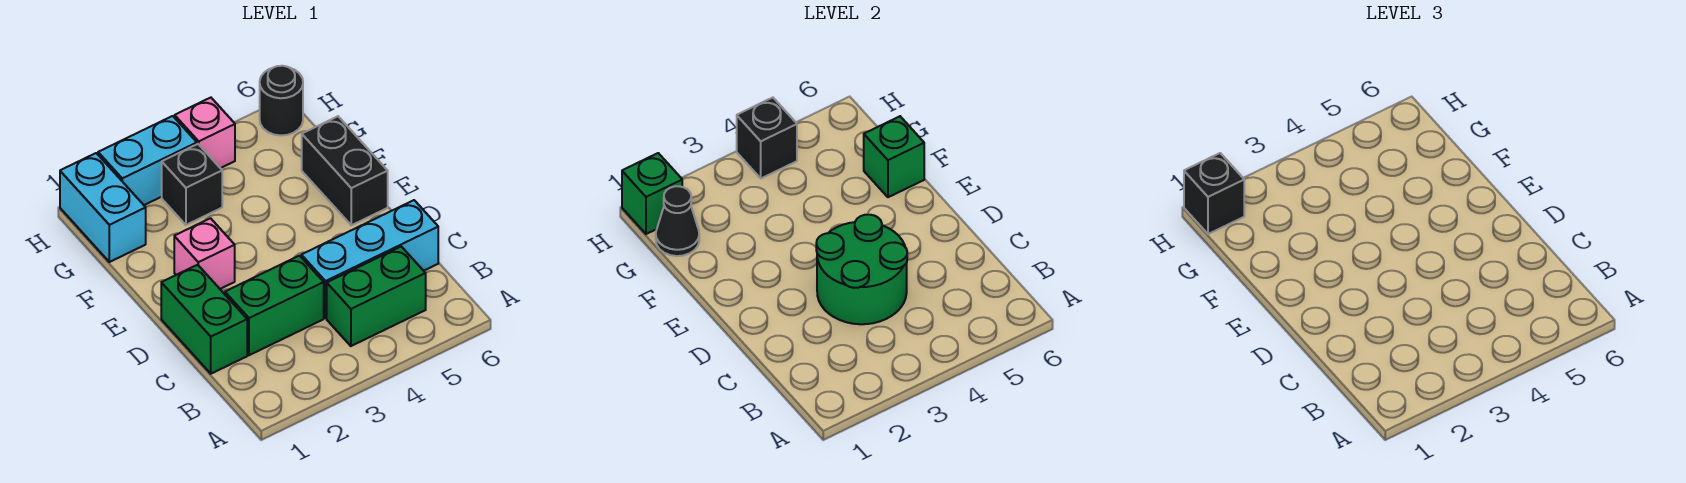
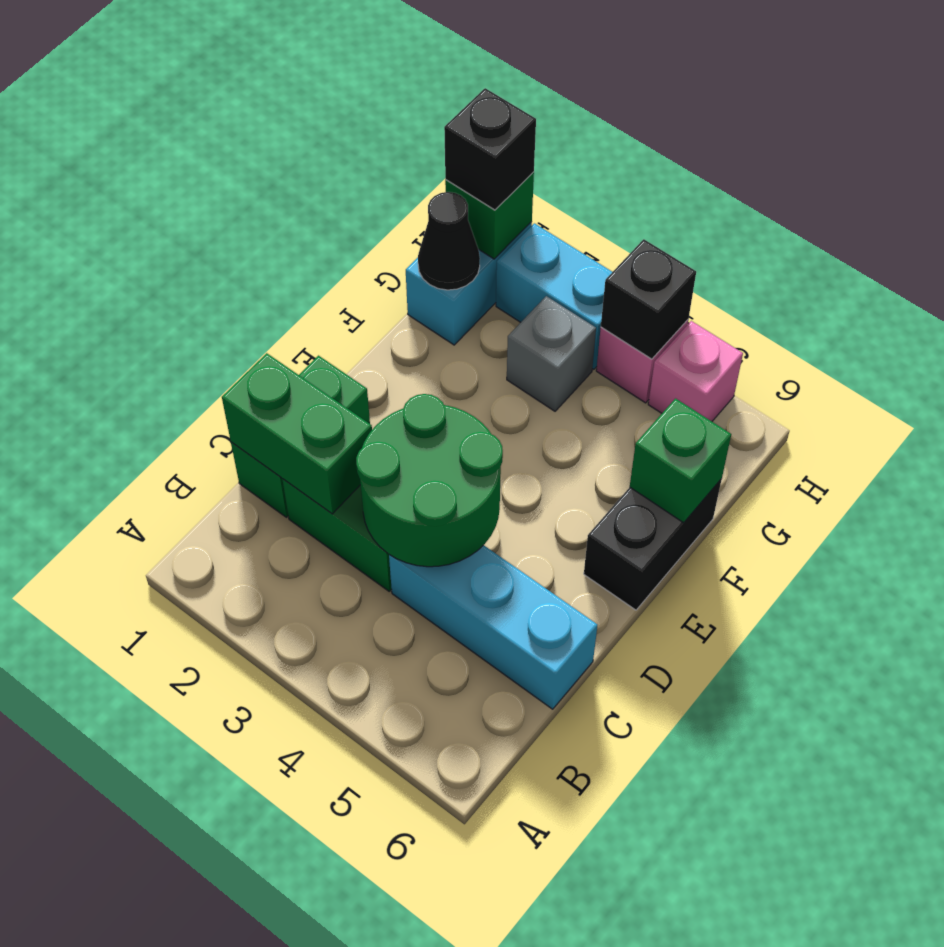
green brick B4:B5 level 1 -> green brick C1:C2 level 2
pink brick E2 level 1 -> pink brick H5 level 1
black brick G3 level 1 -> grey brick G3 level 1
black round brick H6 level 1 -> none

